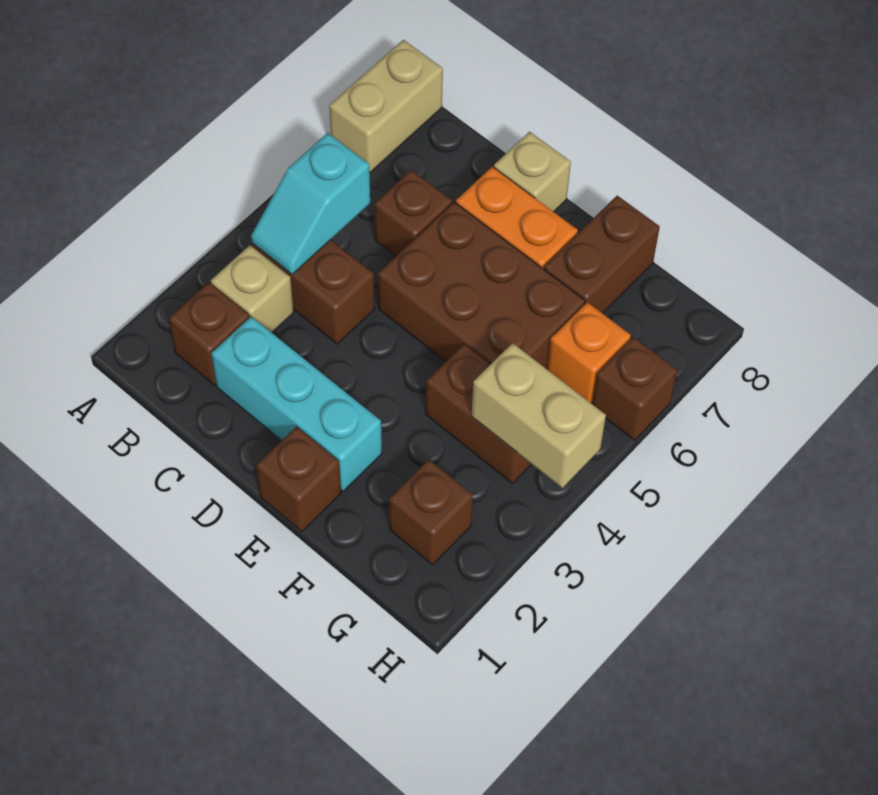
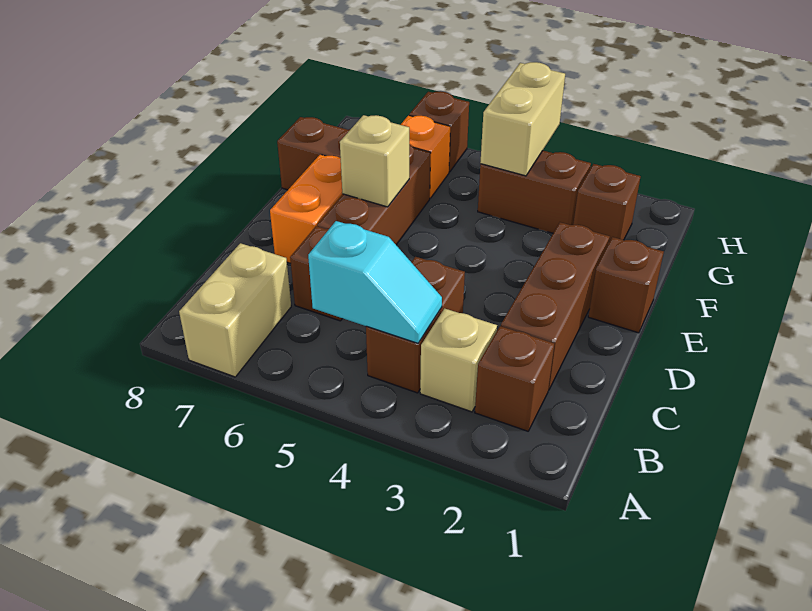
tan brick A7:A8 level 1 -> tan brick A7:B7 level 1
cyan brick C2:E2 level 1 -> brown brick C2:E2 level 1
brown brick D5:F6 level 1 -> brown brick D6:F6 level 1
tan brick D8 level 1 -> tan brick E6 level 2
brown brick F4:G4 level 1 -> brown brick G3:G4 level 1

